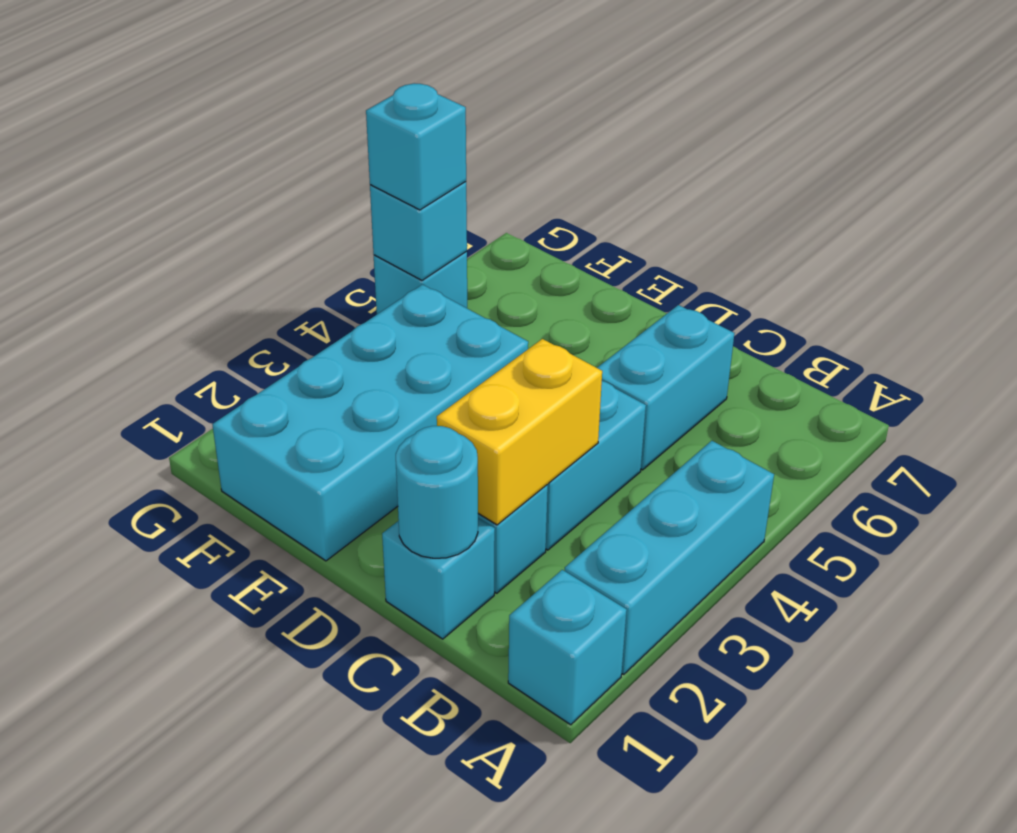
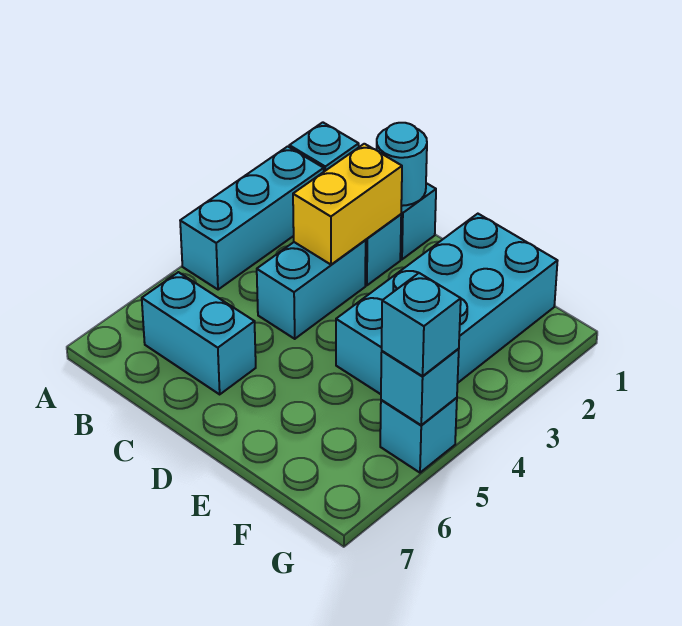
cyan brick C5:C6 level 1 -> cyan brick B6:C6 level 1

